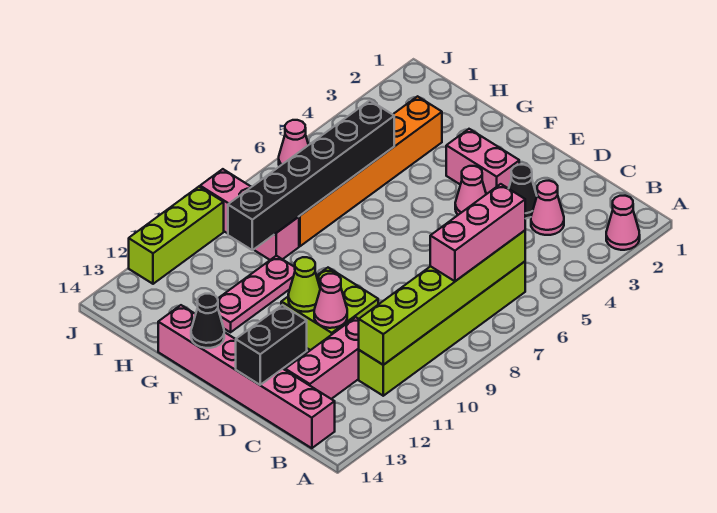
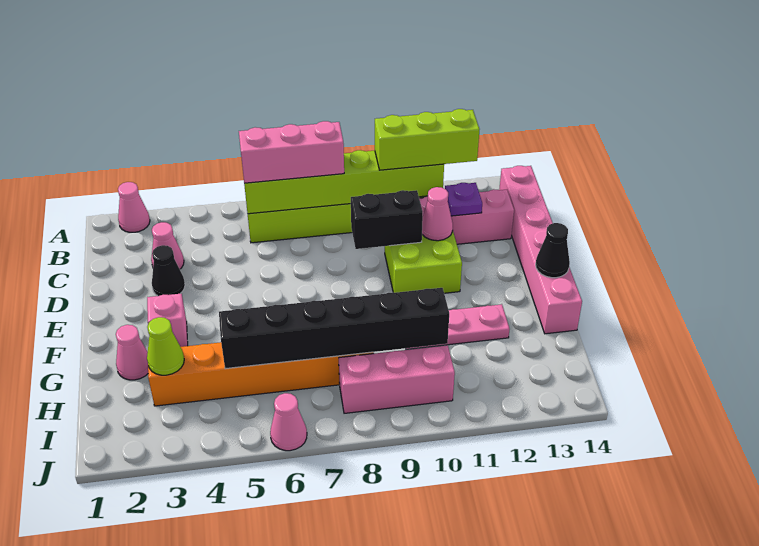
none -> purple plate C12 level 2
black brick D13:D14 level 2 -> black brick D9:D10 level 2
pink brick E3:F3 level 1 -> pink brick F3 level 1
pink cone E4 level 1 -> pink cone G2 level 1
lime cone E11 level 2 -> lime cone H3 level 2
pink brick H9:J9 level 1 -> pink brick I8:I10 level 1
lime brick J10:J12 level 1 -> lime brick B10:B12 level 3

